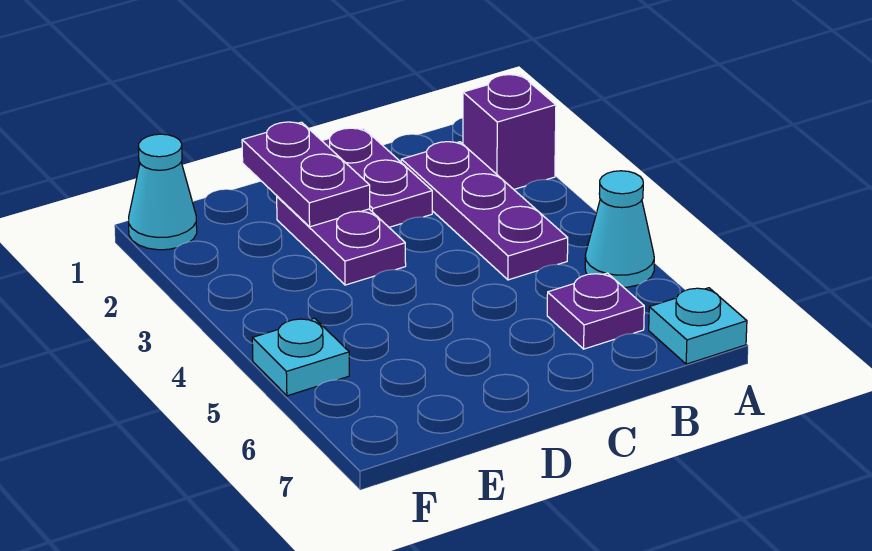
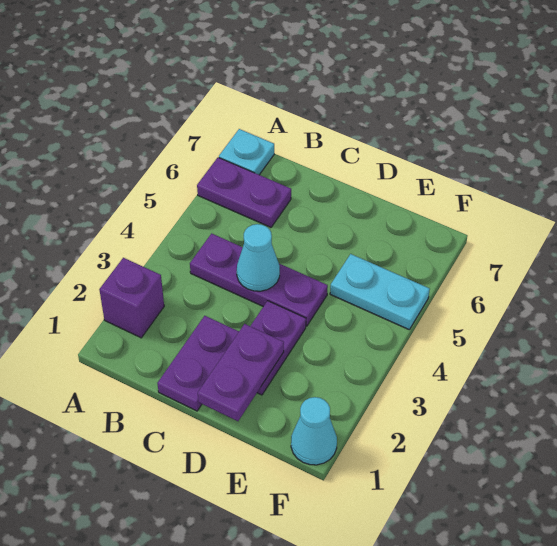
cyan cone A5 level 1 -> cyan cone C4 level 2
purple plate B2:B4 level 1 -> purple plate B4:D4 level 1
purple plate B6 level 1 -> purple plate A6:B6 level 1
cyan plate F5 level 1 -> cyan plate E5:F5 level 1

